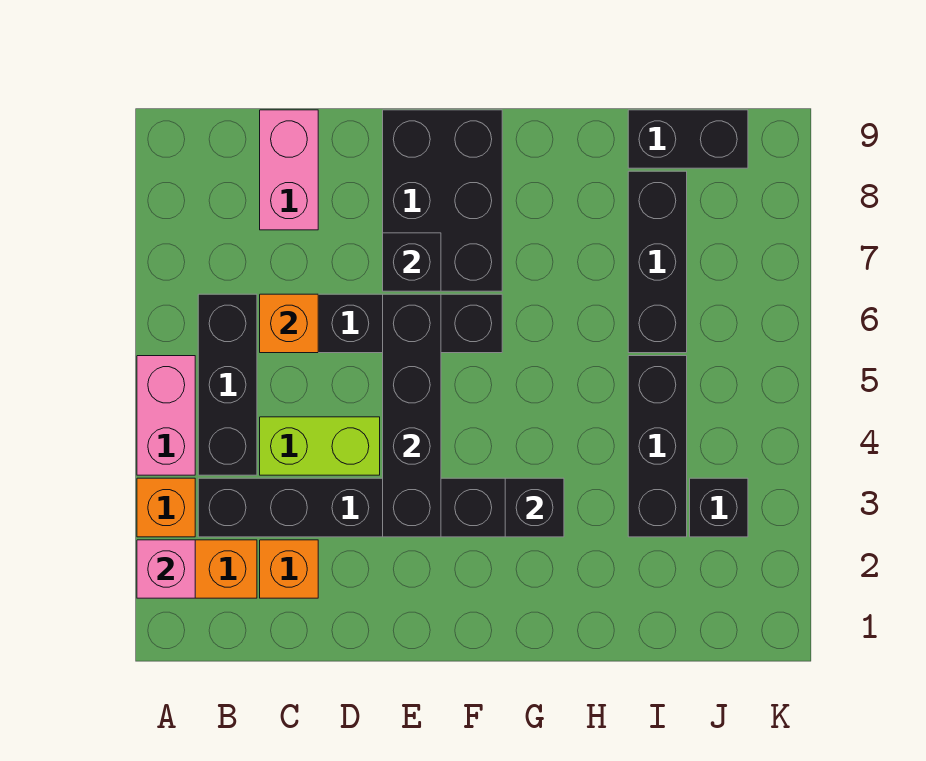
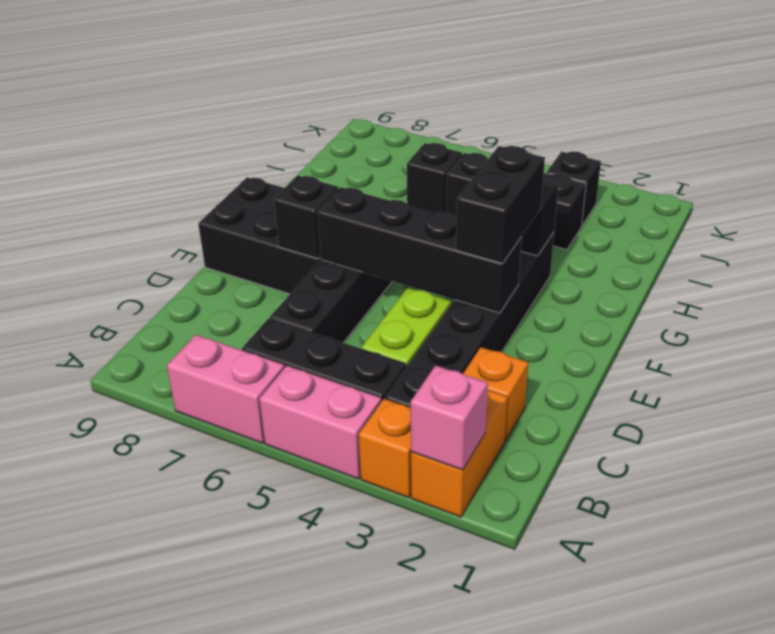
orange brick C6 level 2 -> none
pink brick C8:C9 level 1 -> pink brick A6:A7 level 1
black brick I6:I8 level 1 -> black brick I6 level 1
black brick I9:J9 level 1 -> black brick E3:F3 level 3

